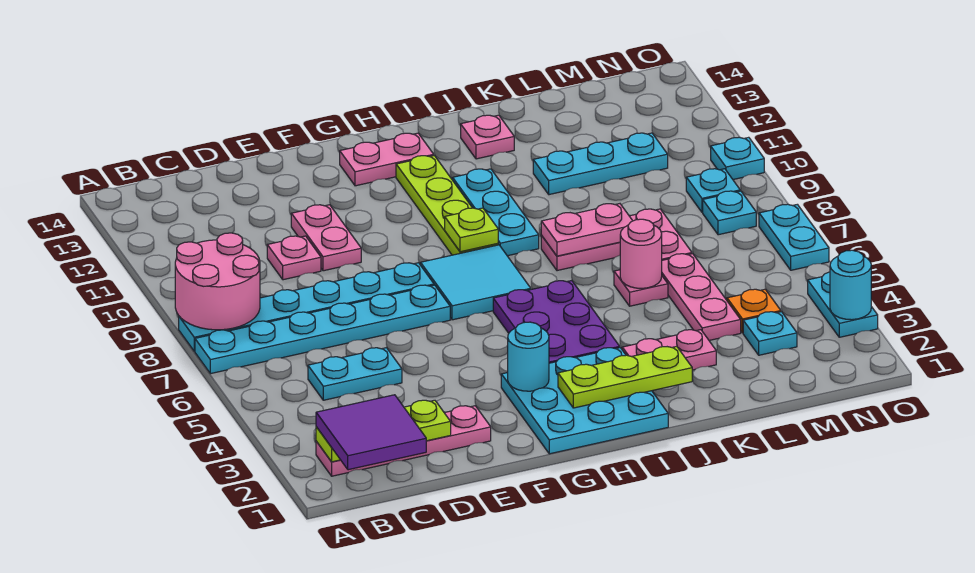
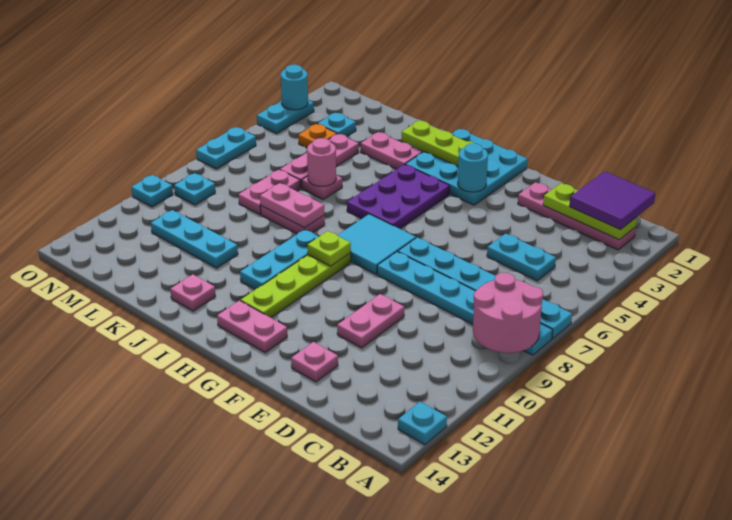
pink plate D10 level 1 -> pink plate E13 level 1
cyan plate N8 level 1 -> cyan plate A13 level 1

